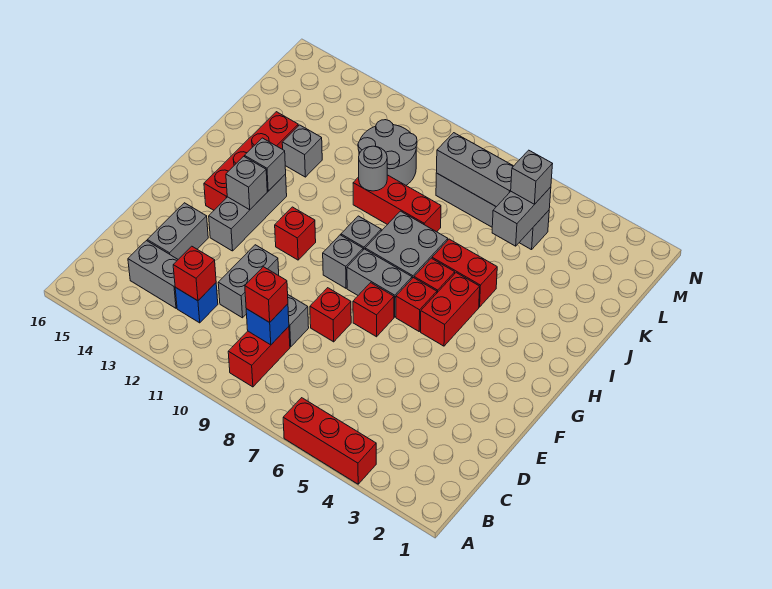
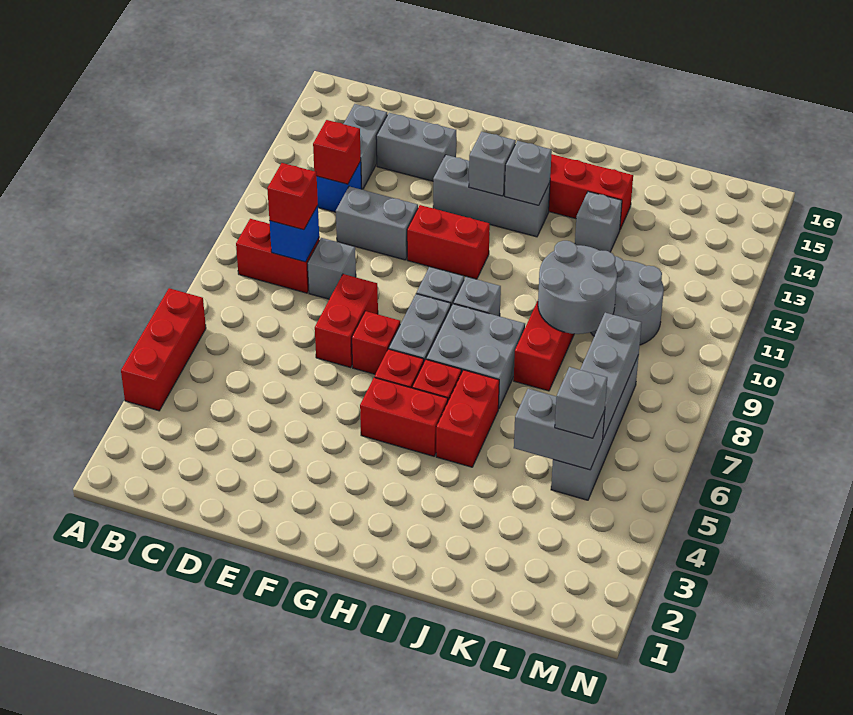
red brick E8 level 1 -> red brick E7:E8 level 1
red brick G11 level 1 -> red brick F11:G11 level 1
grey round brick J10 level 2 -> grey round brick J9:K10 level 2

